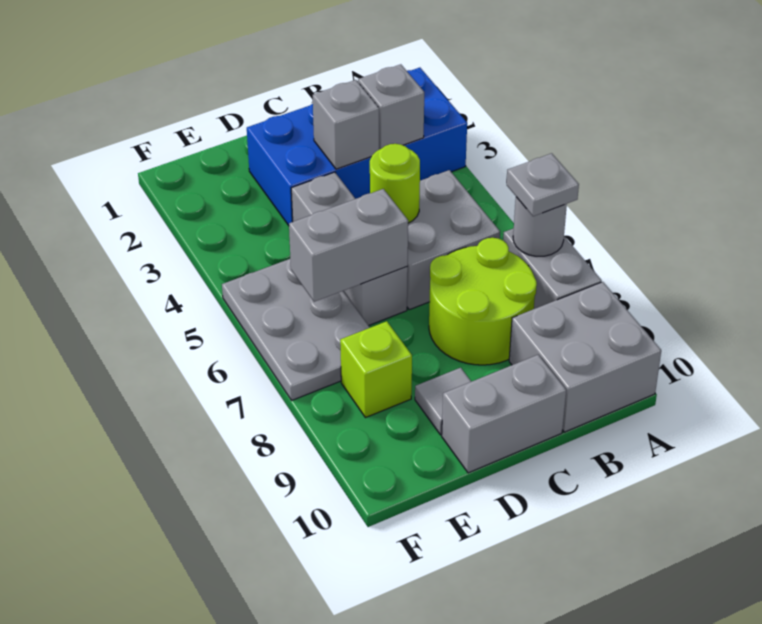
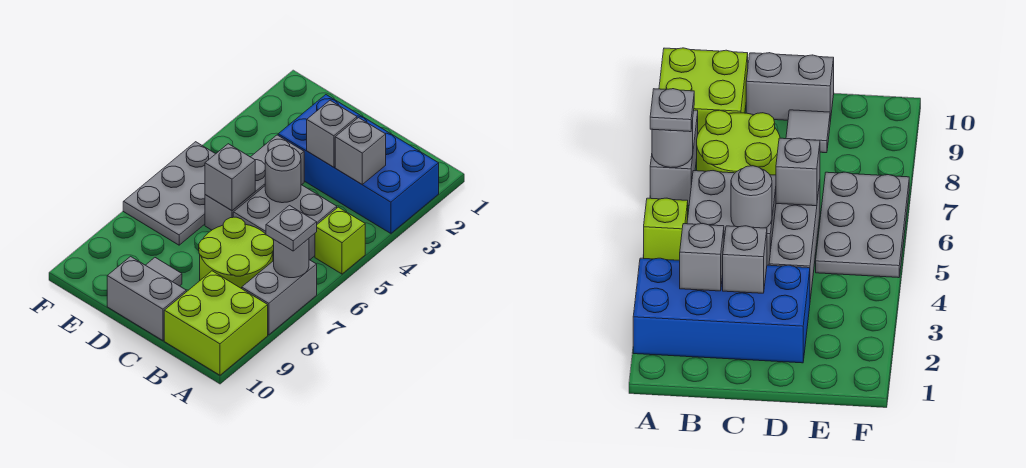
grey brick A9:B10 level 1 -> lime brick A9:B10 level 1
lime round brick C5 level 2 -> grey round brick C5 level 2
grey brick D6:E6 level 2 -> grey brick D6 level 2
lime brick E8 level 1 -> lime brick A5 level 1

